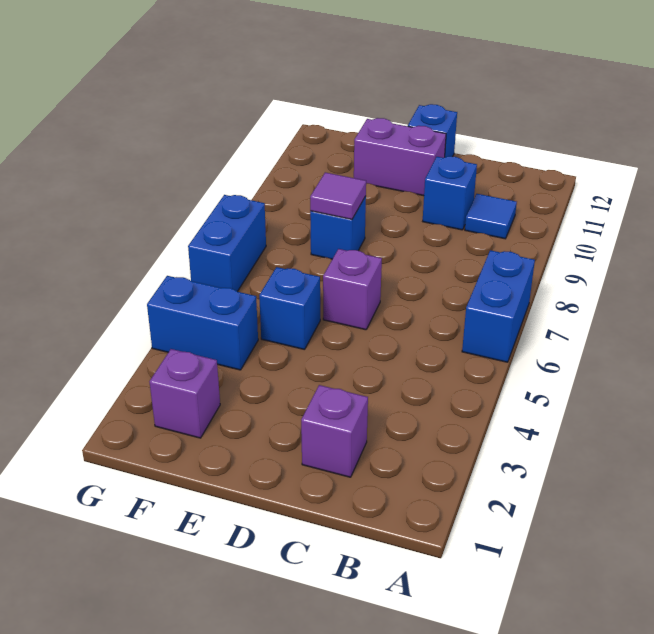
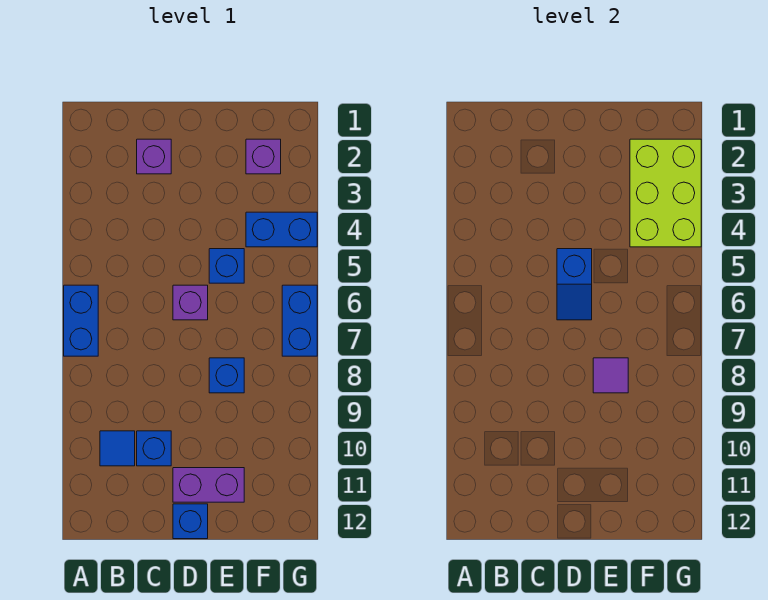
none -> blue slope D5:D6 level 2 top 5
none -> lime brick F2:G4 level 2

